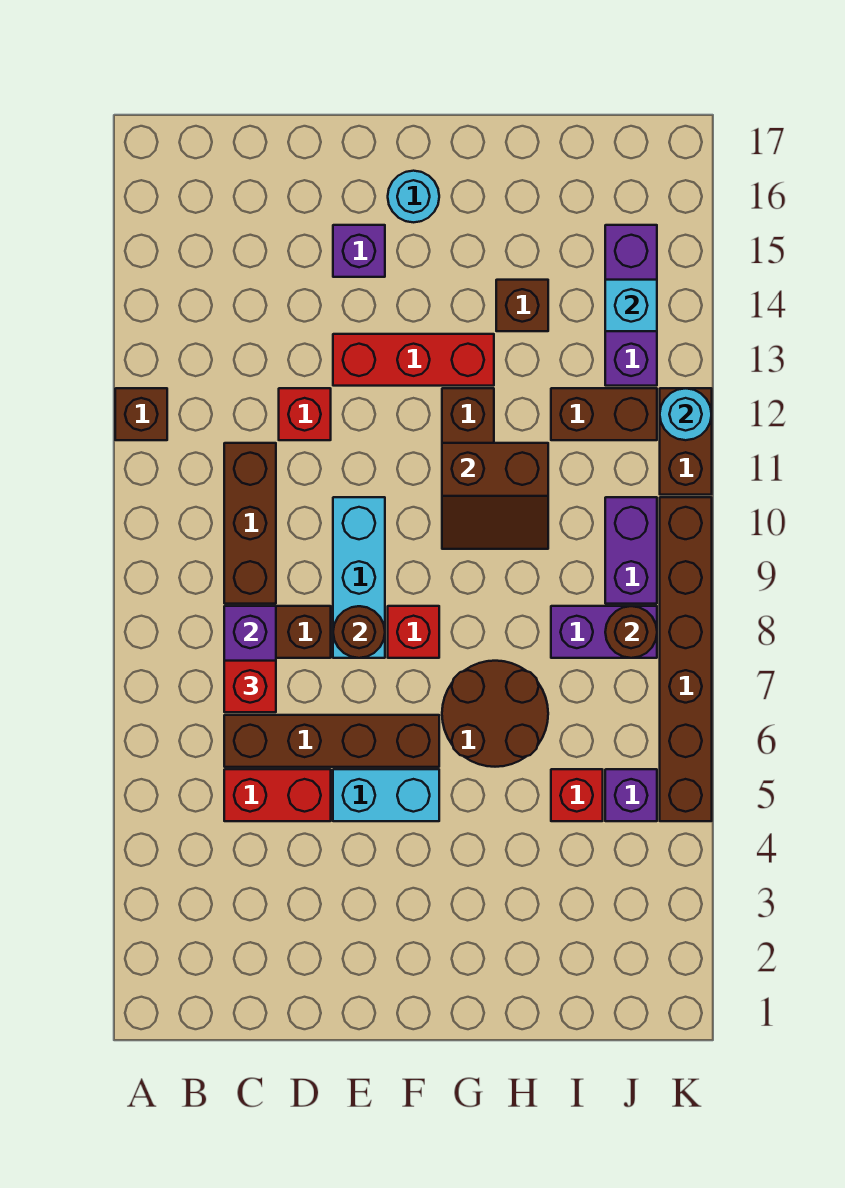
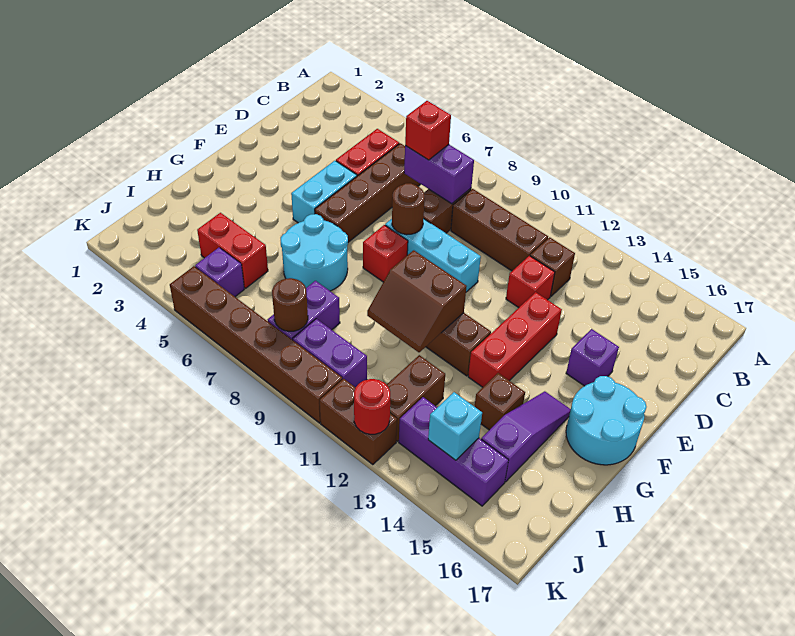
brown brick A12 level 1 -> brown brick C12 level 1
cyan round brick F16 level 1 -> cyan round brick F16:G17 level 1
brown round brick G6:H7 level 1 -> cyan round brick G6:H7 level 1
brown slope G10:H11 level 2 top 11 -> brown slope G10:H11 level 2 top G
none -> purple slope G15:I15 level 1 top I
red brick I5 level 1 -> red brick I4:I5 level 1
cyan round brick K12 level 2 -> red round brick K12 level 2

